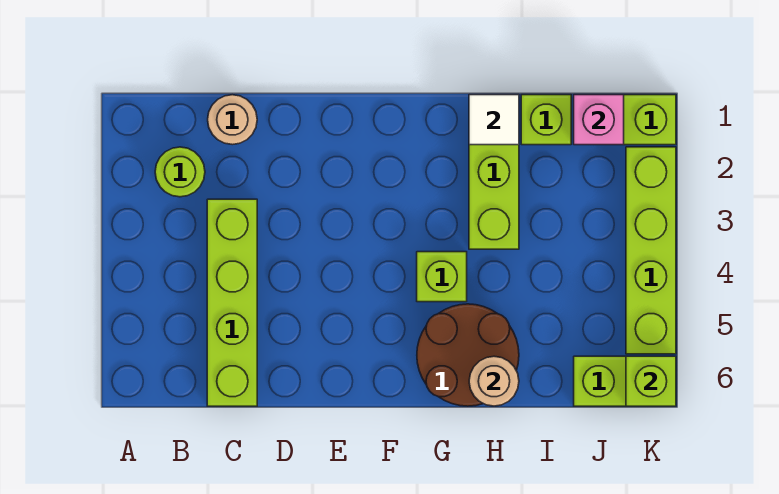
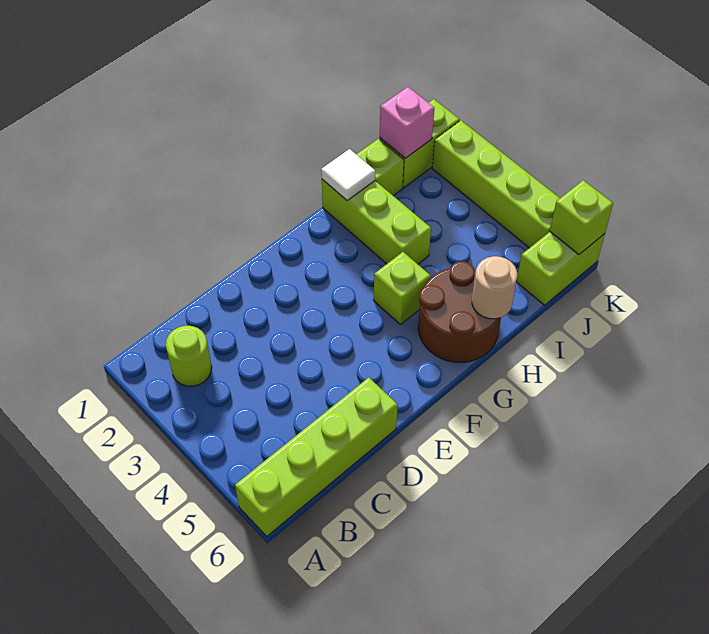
tan round brick C1 level 1 -> none
lime brick C3:C6 level 1 -> lime brick A6:D6 level 1

